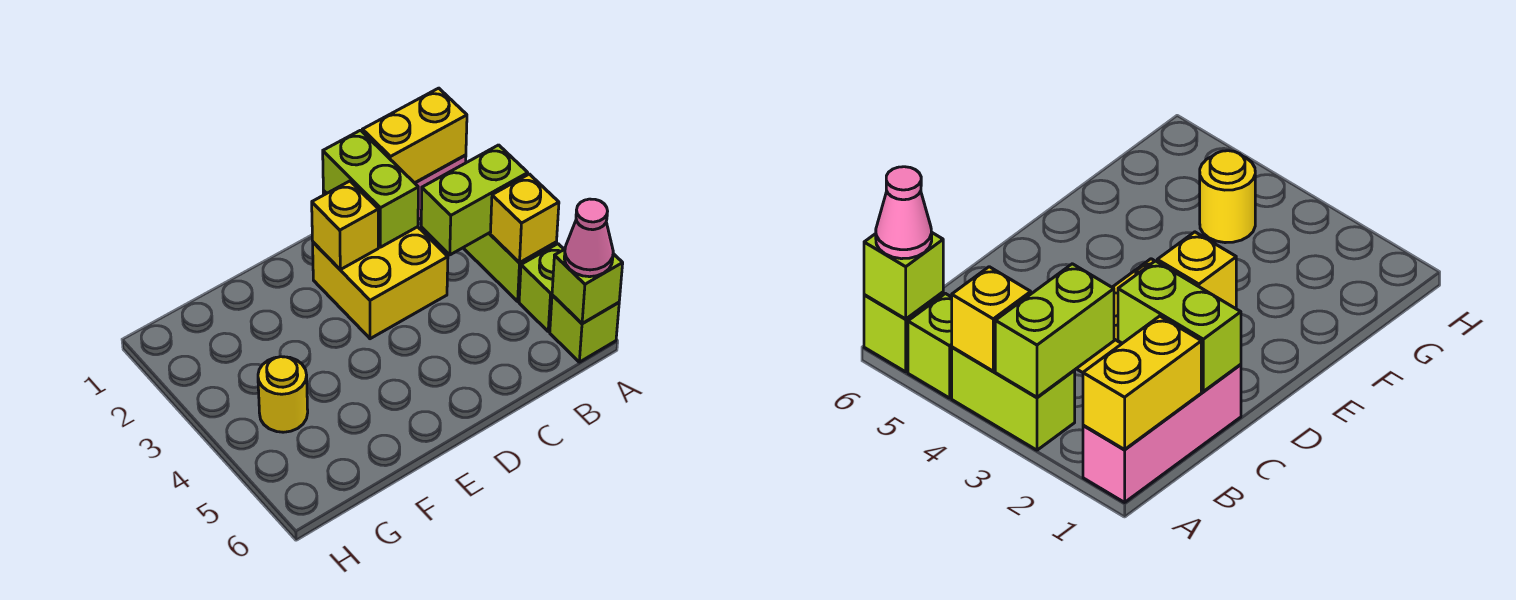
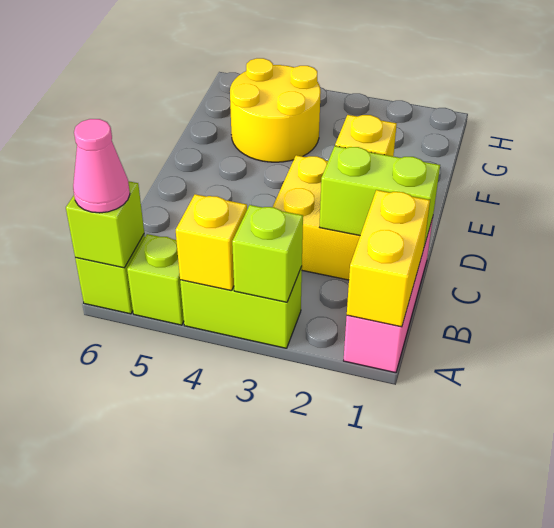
lime brick A3:B3 level 2 -> lime brick A3 level 2
yellow round brick G4 level 1 -> yellow round brick F4:G5 level 1

